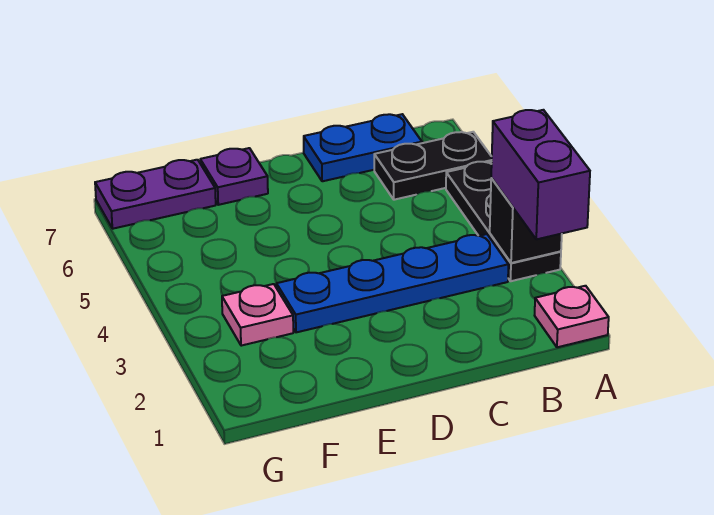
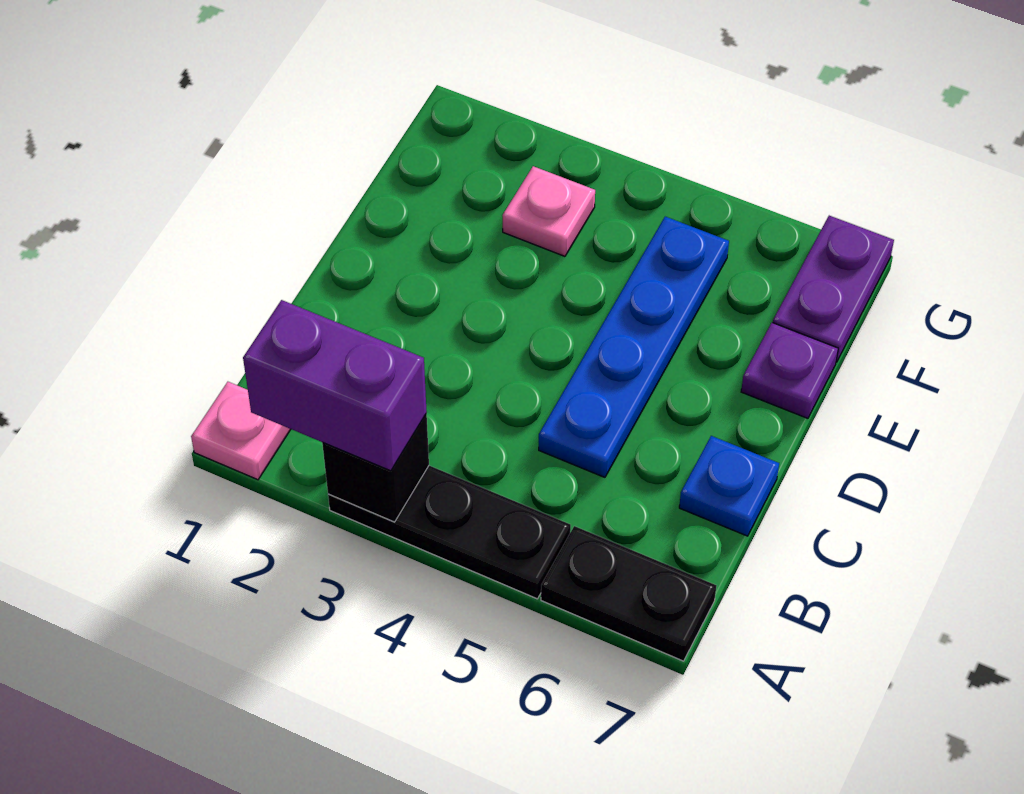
black plate A6:B6 level 1 -> black plate A6:A7 level 1
blue plate B3:E3 level 1 -> blue plate C5:F5 level 1
blue plate B7:C7 level 1 -> blue plate C7 level 1

